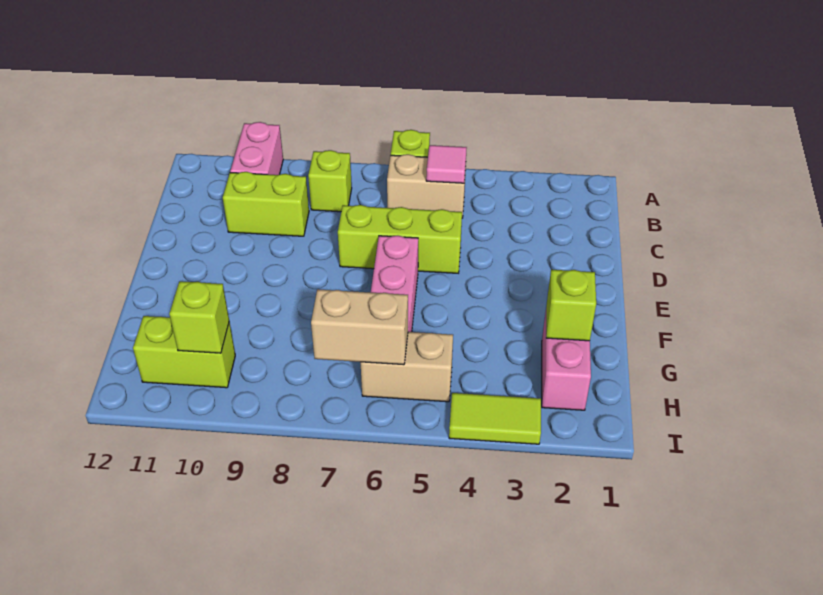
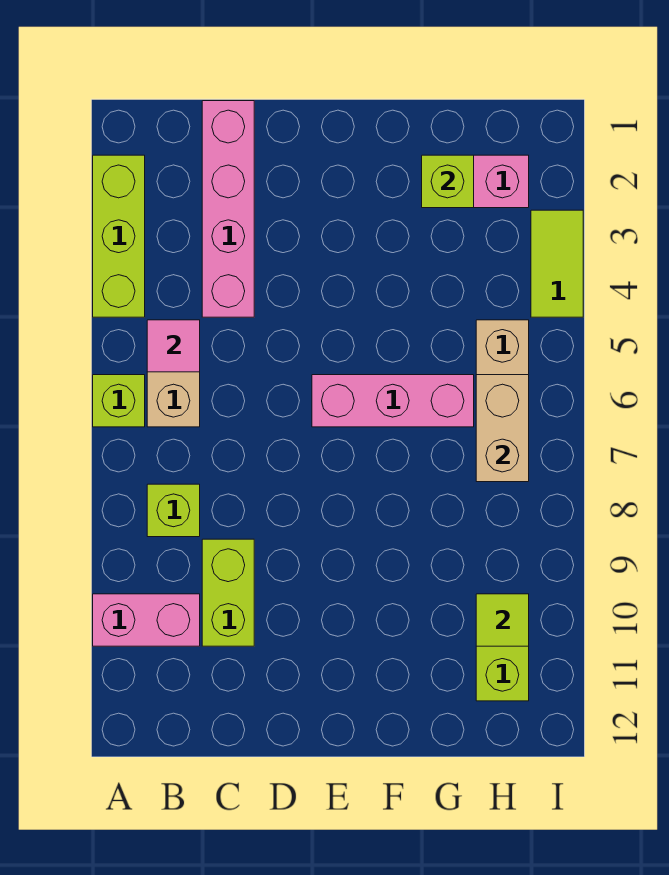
none -> pink brick C1:C4 level 1
lime brick D5:D7 level 1 -> lime brick A2:A4 level 1
lime brick H10 level 2 -> lime tile H10 level 2

